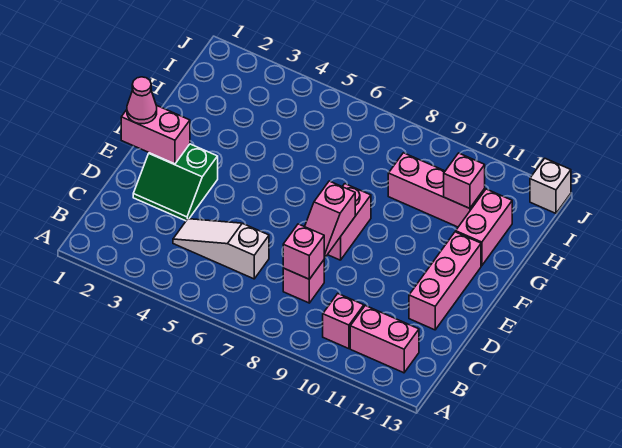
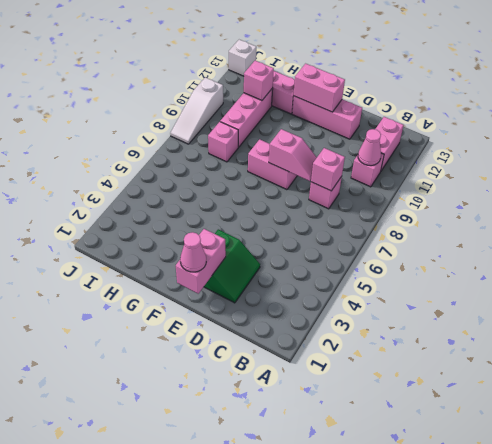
none -> pink cone B10 level 2
white slope C4:C6 level 1 top 6 -> white slope J8:J10 level 1 top 10
none -> pink brick E12:F12 level 2
none -> pink brick H8 level 1

